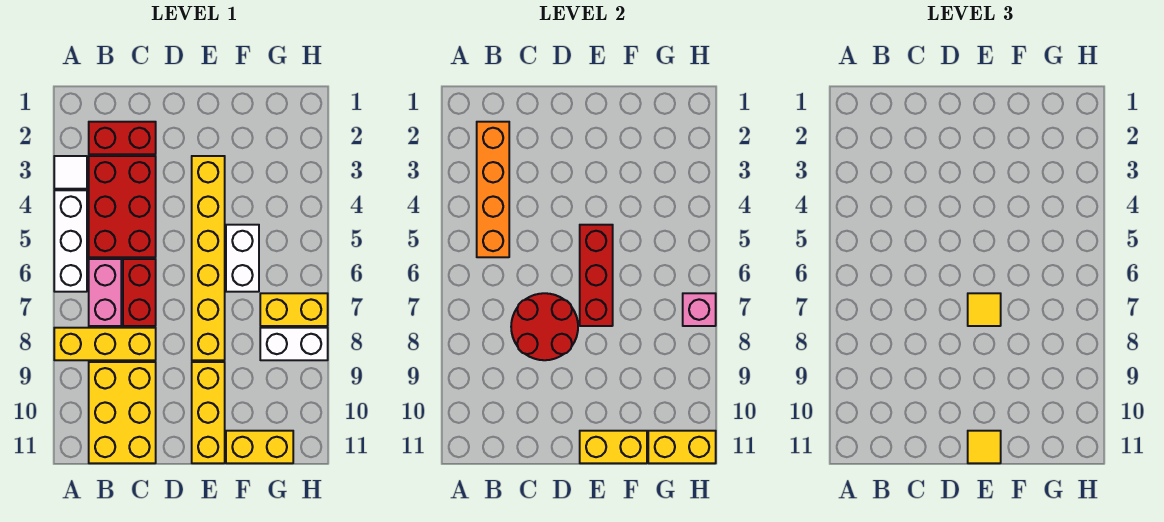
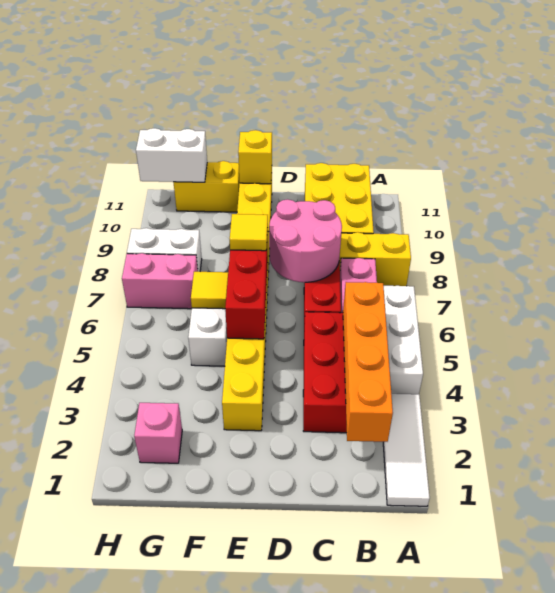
white tile A3 level 1 -> white tile A1:A3 level 1
red brick B2:C2 level 1 -> none
red round brick C7:D8 level 2 -> pink round brick C7:D8 level 2
yellow brick E11:F11 level 2 -> yellow brick E11 level 2
yellow tile E11 level 3 -> yellow tile F6 level 2
yellow brick G7:H7 level 1 -> pink brick G7:H7 level 1
yellow brick G11:H11 level 2 -> white brick G11:H11 level 2
pink brick H7 level 2 -> pink brick G2 level 1

